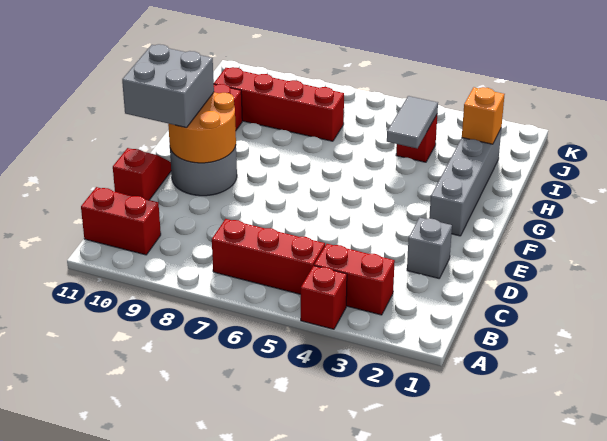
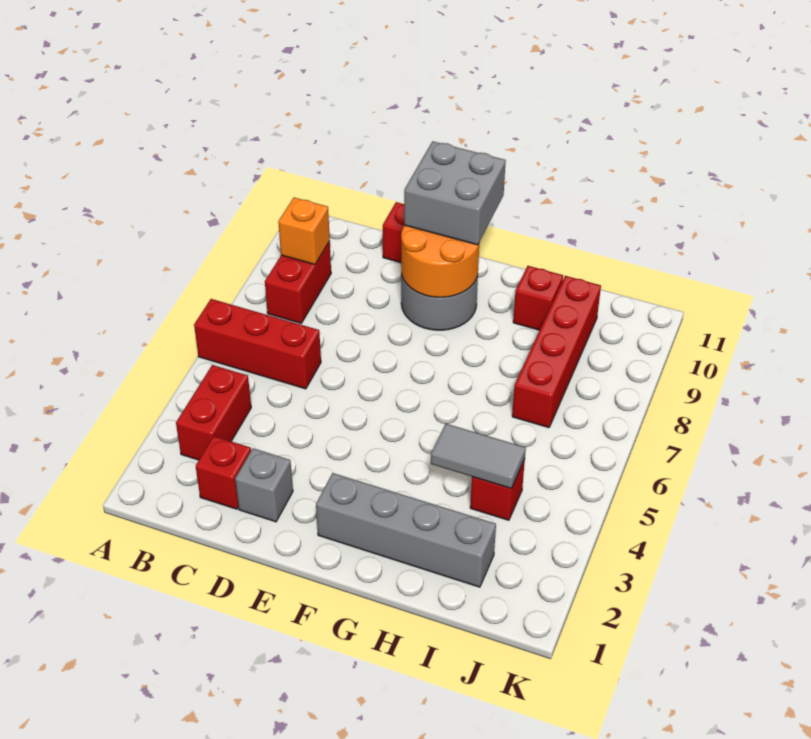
red brick A4 level 1 -> red brick C2 level 1
red brick B5:B7 level 1 -> red brick A6:C6 level 1
red brick B10:B11 level 1 -> red brick B8:B9 level 1
orange brick I2 level 2 -> orange brick B9 level 2

